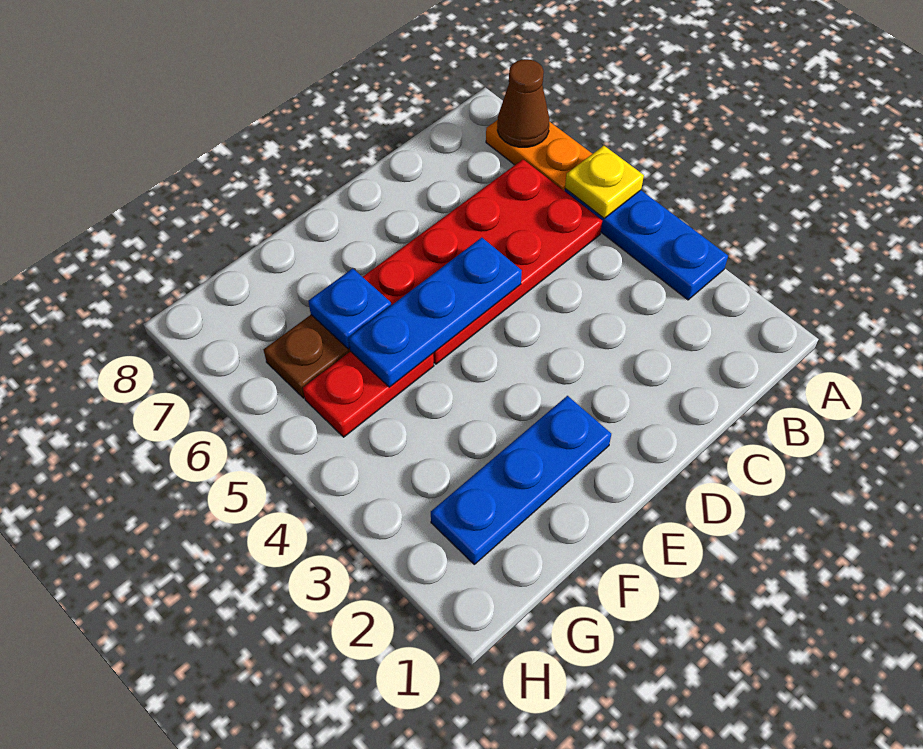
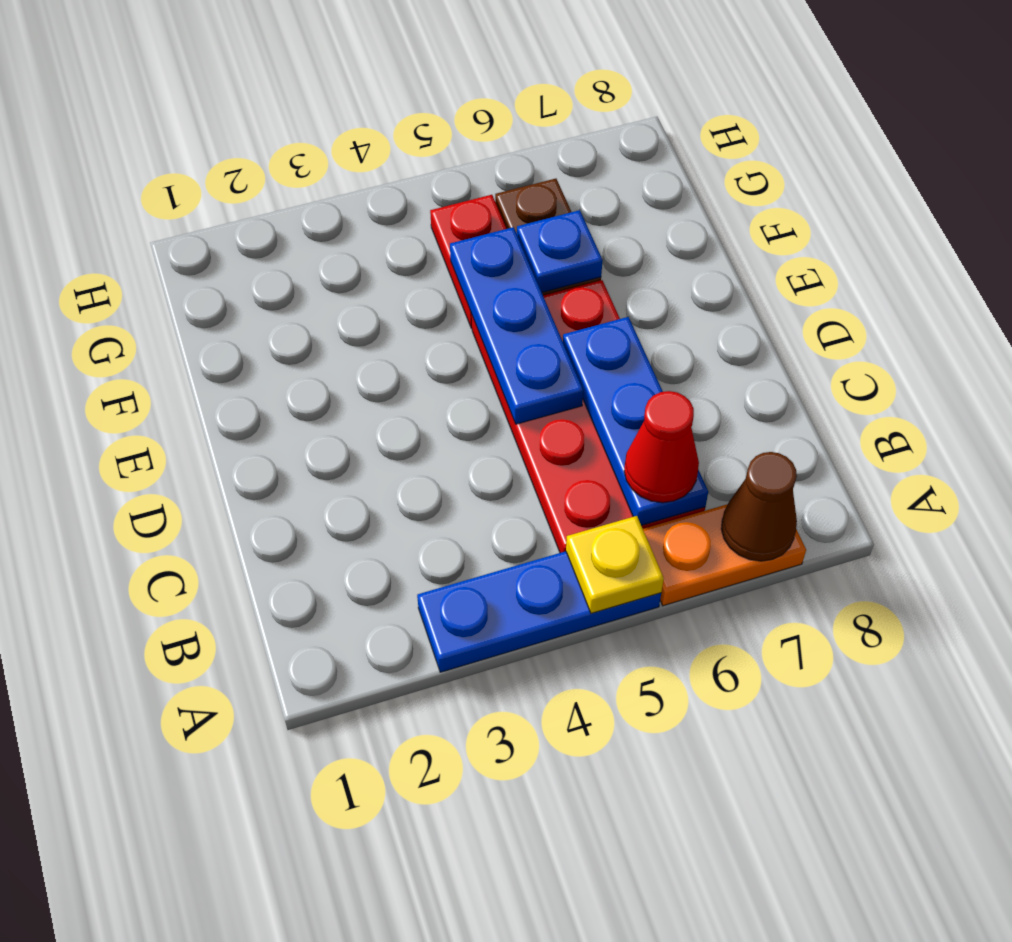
none -> red cone B6 level 3
blue plate E2:G2 level 1 -> blue plate B6:D6 level 2

